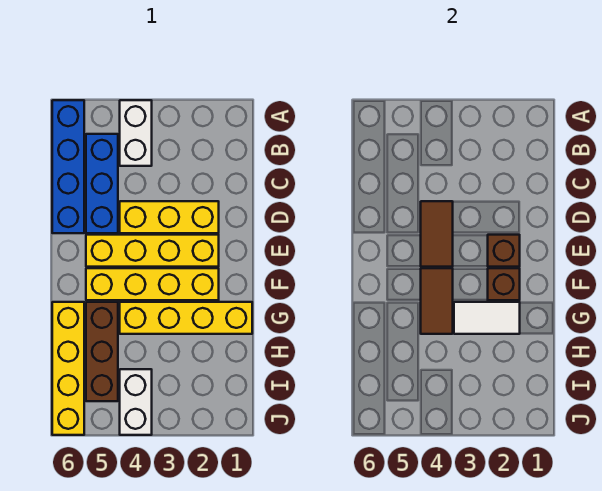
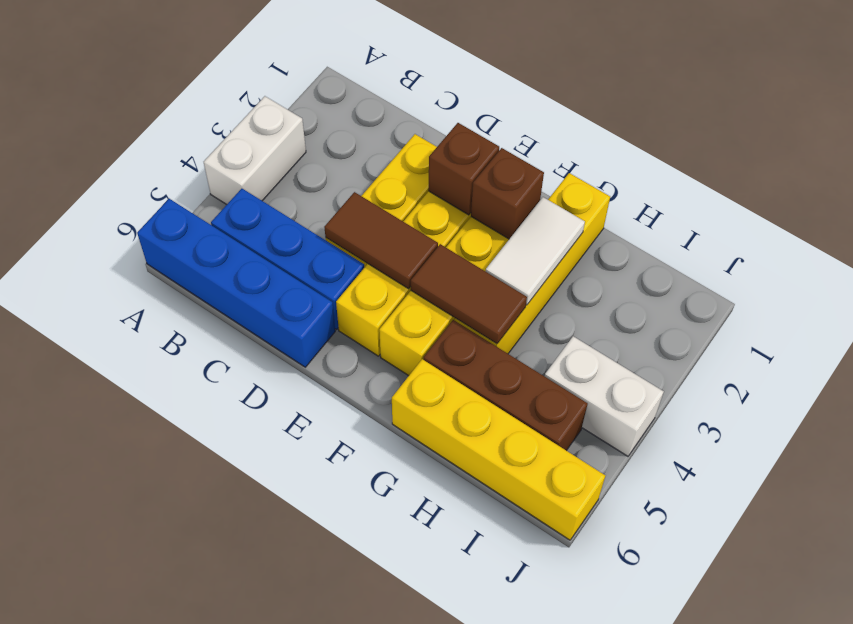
white brick A4:B4 level 1 -> white brick A3:A4 level 1

